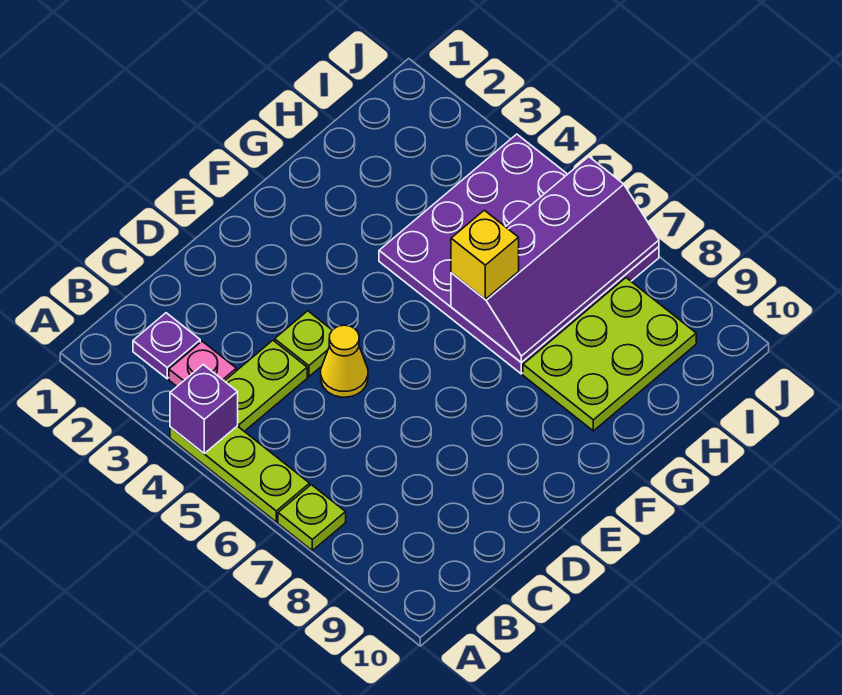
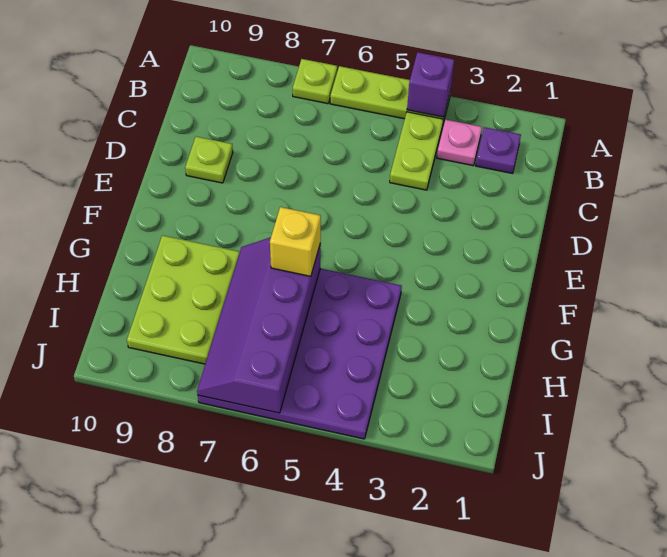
lime plate D4 level 1 -> lime plate D9 level 1
yellow cone D5 level 1 -> none

